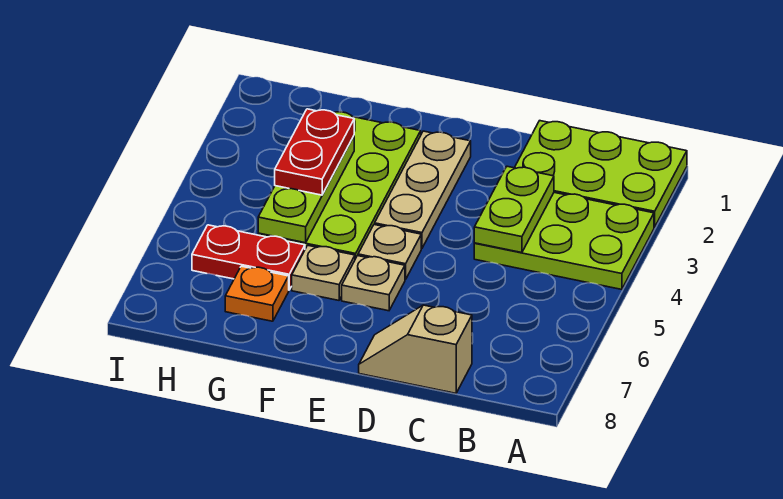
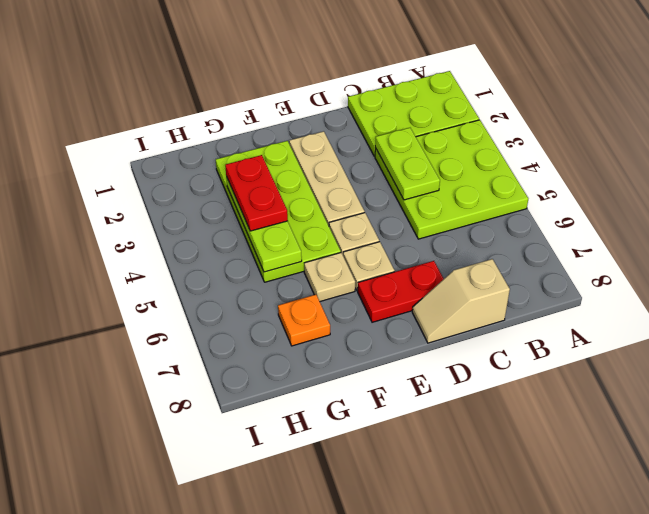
lime plate A3:C4 level 1 -> lime plate A3:C5 level 1
red plate G6:H6 level 1 -> red plate D7:E7 level 1

